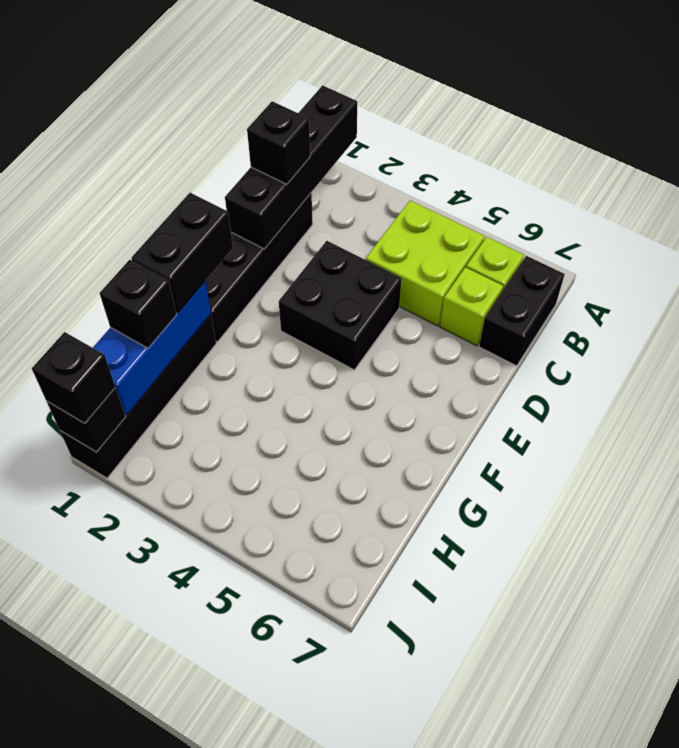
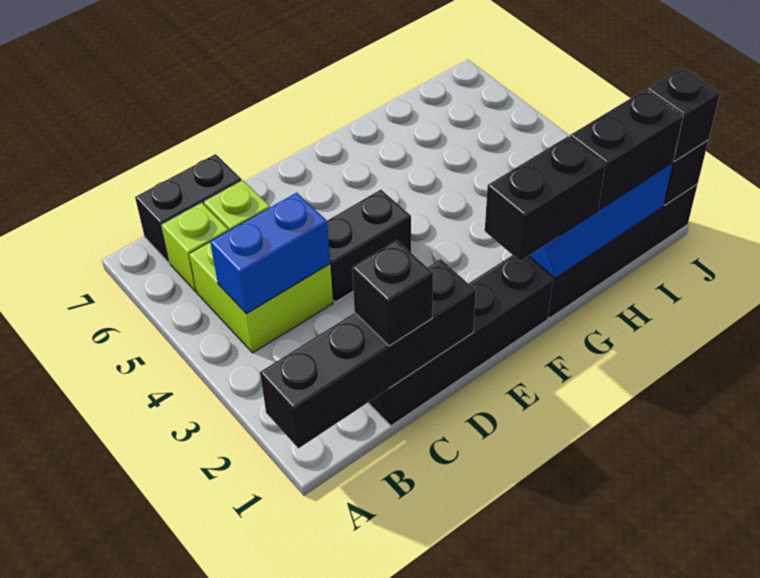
none -> blue brick B4:C4 level 2
black brick D3:E4 level 1 -> black brick D4:E4 level 1
black brick H1 level 3 -> black brick H1:I1 level 3

